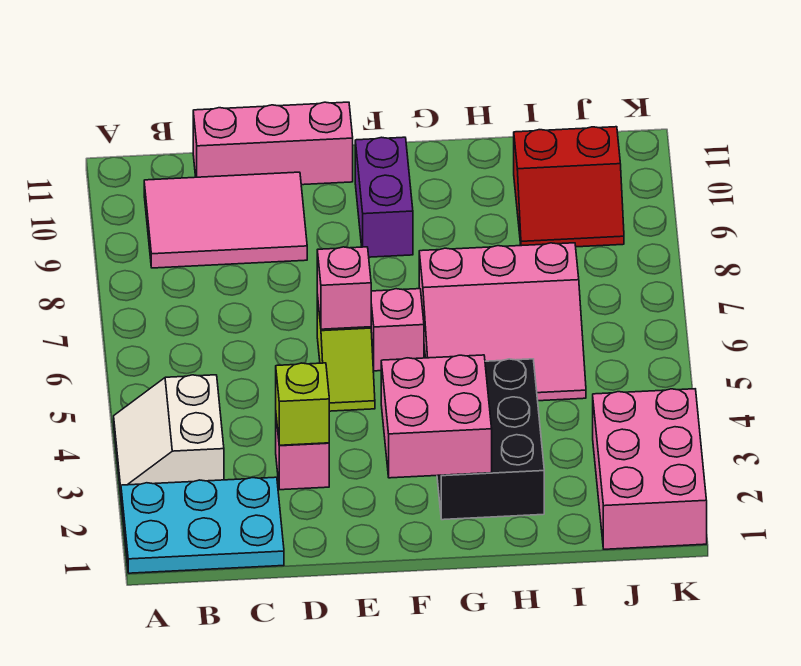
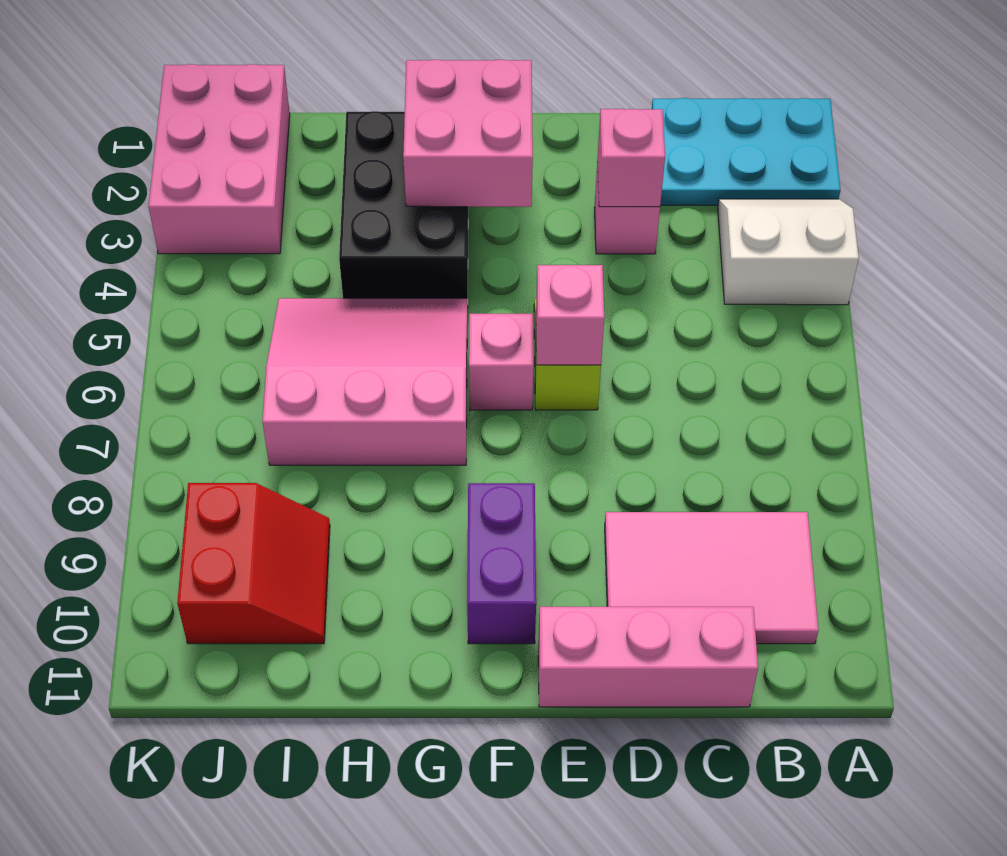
white slope A3:B4 level 1 top B -> white slope A3:B4 level 1 top 4
lime brick D3 level 2 -> pink brick D3 level 2
red slope I9:J10 level 1 top 10 -> red slope I9:J10 level 1 top J

